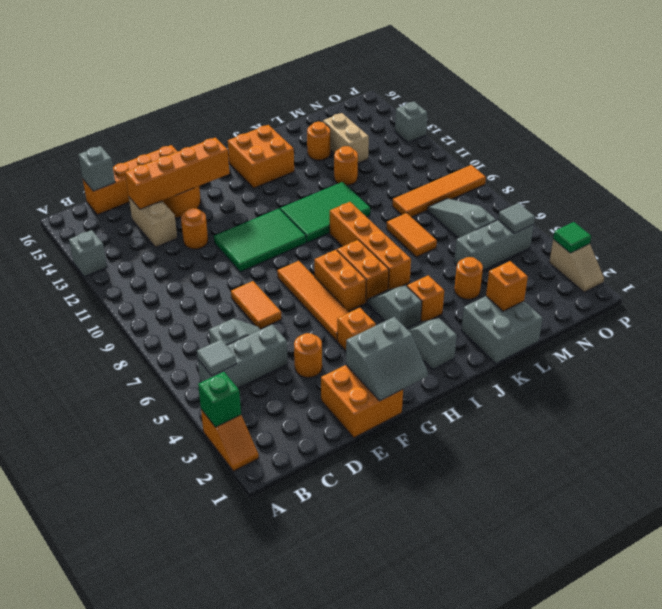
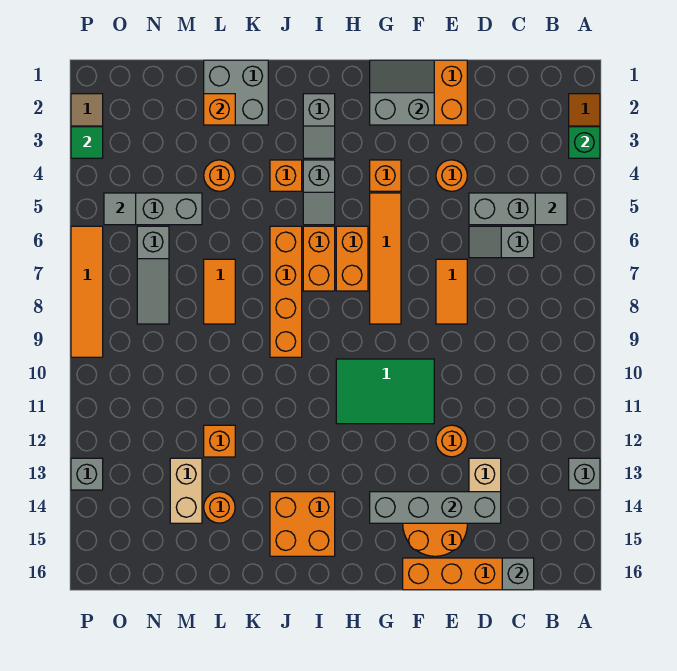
orange brick D14:G14 level 2 -> grey brick D14:G14 level 2
green tile I10:K11 level 1 -> none
orange round brick L12 level 1 -> orange brick L12 level 1
orange tile M9:P9 level 1 -> orange tile P6:P9 level 1

